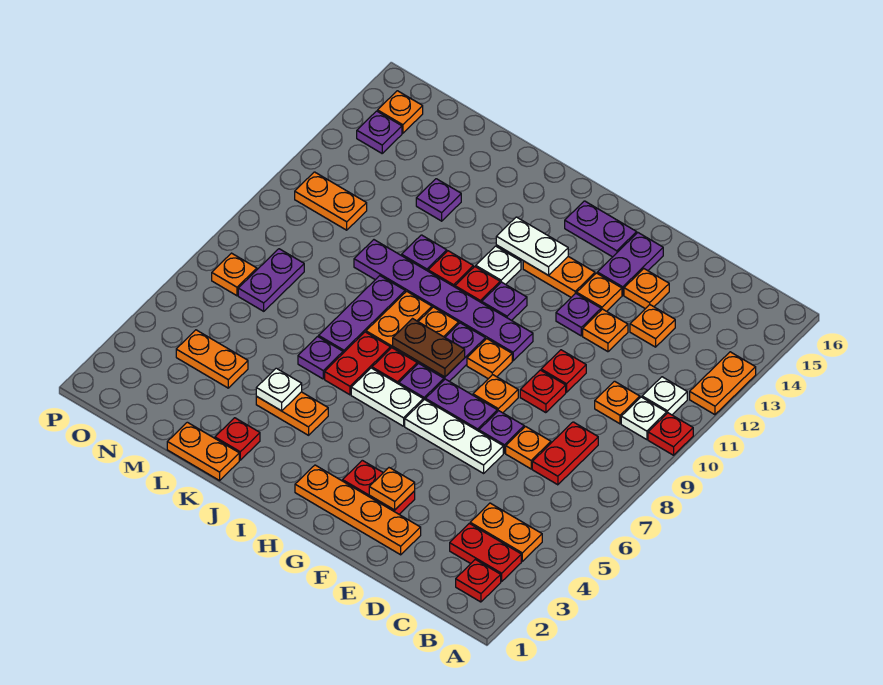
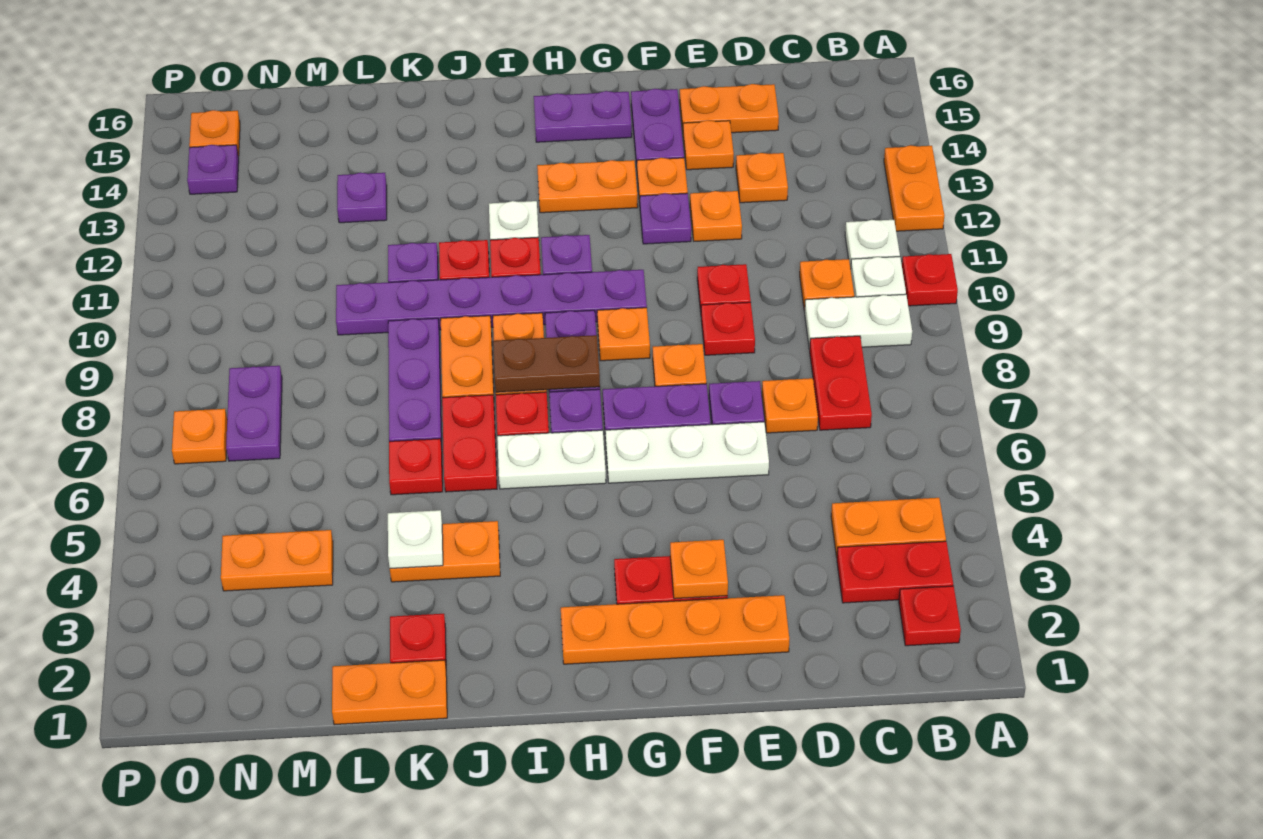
white plate H13:I13 level 2 -> white plate B9:C9 level 1
purple plate K6 level 1 -> red plate K6 level 1
orange plate N11:O11 level 1 -> orange plate D15:E15 level 1

